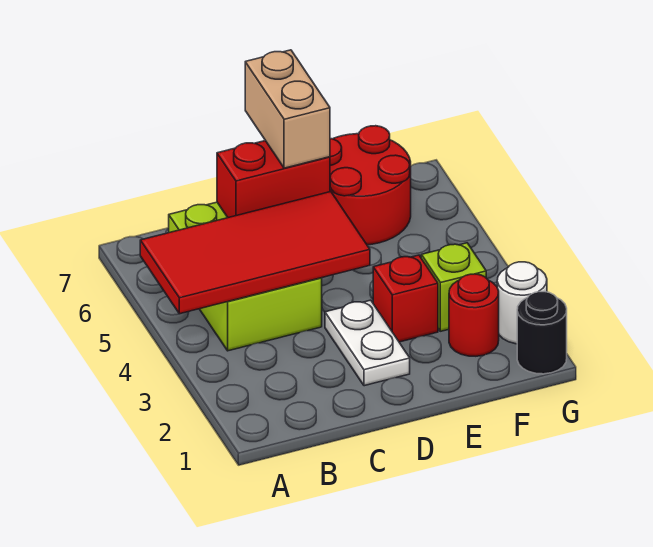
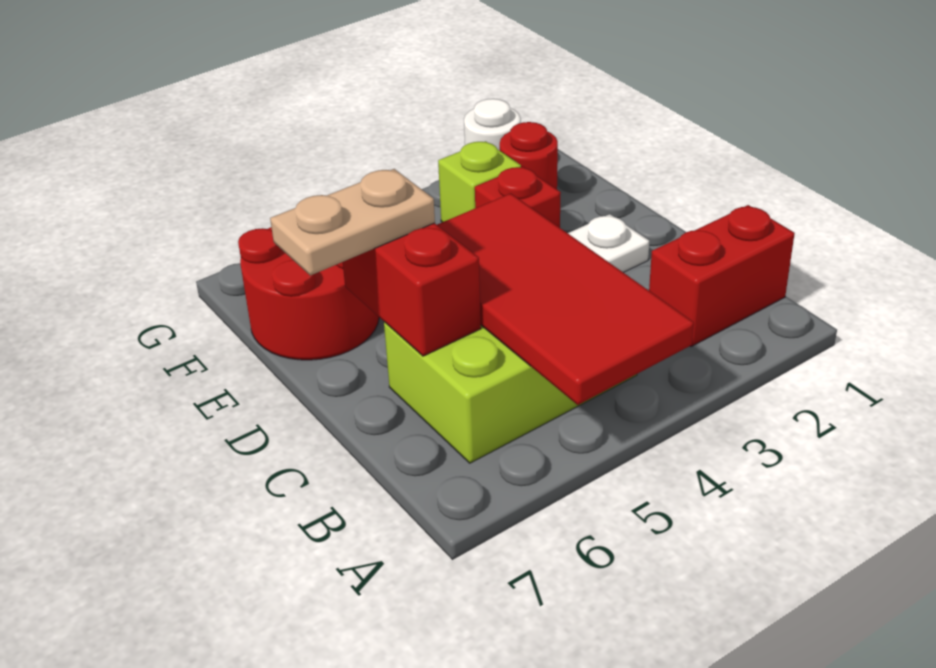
none -> red brick B1:B2 level 1
tan brick D6:D7 level 3 -> tan plate D6:D7 level 3
black round brick G1 level 1 -> none

